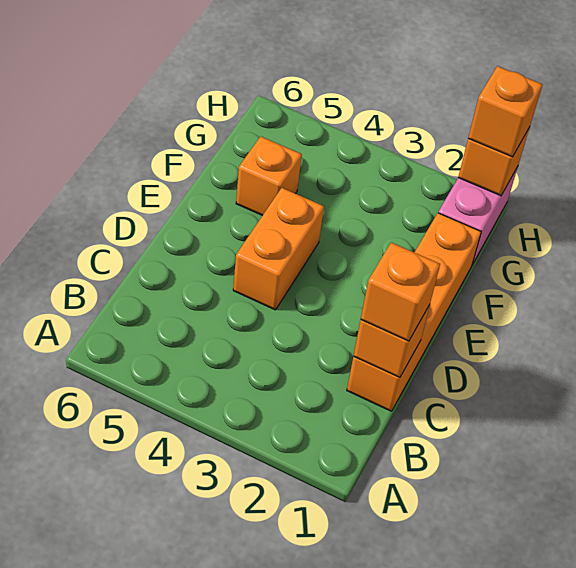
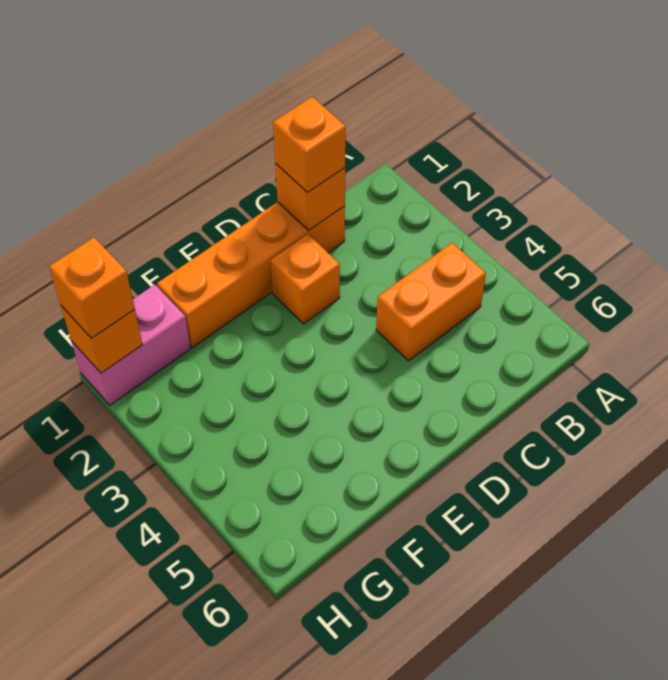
orange brick D4:E4 level 1 -> orange brick B4:C4 level 1
orange brick F5 level 1 -> orange brick D2 level 1

